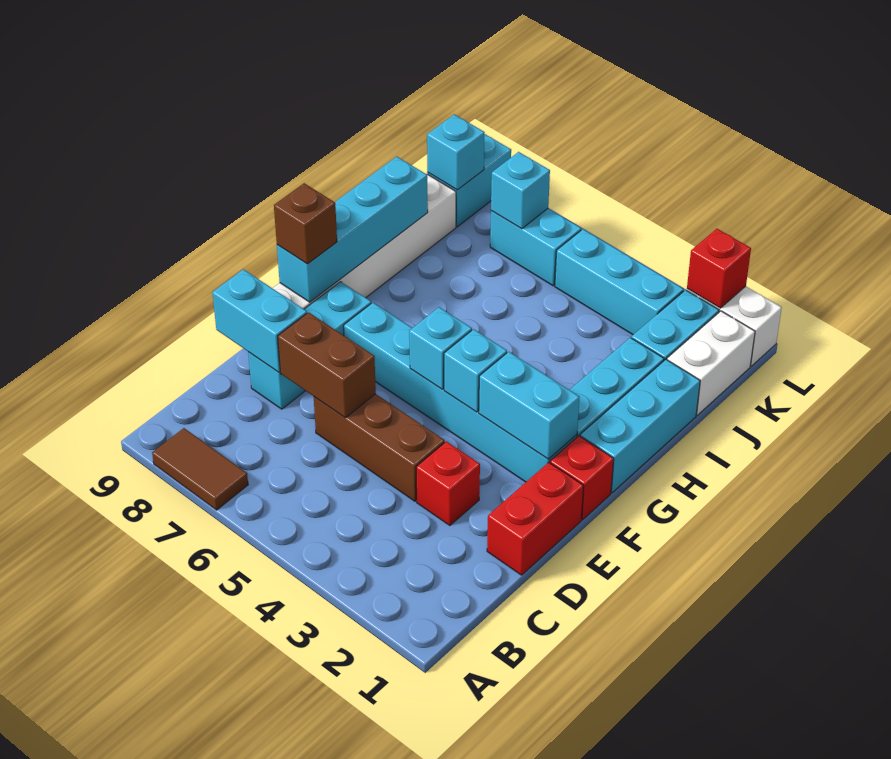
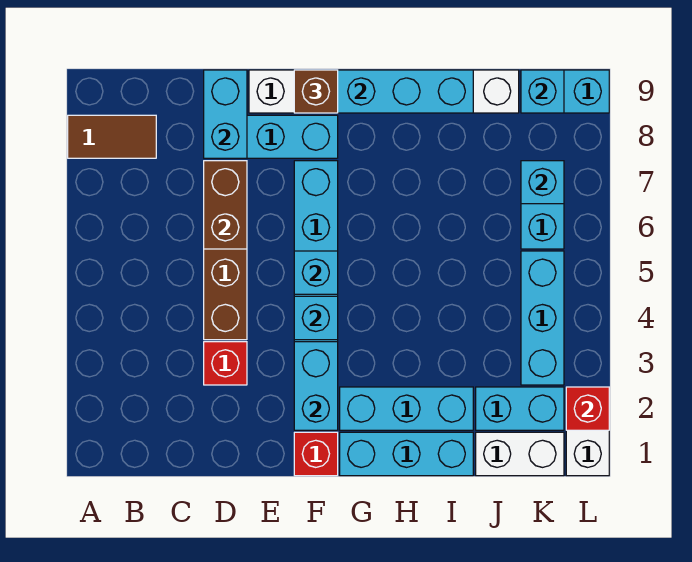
brown tile A7:A8 level 1 -> brown tile A8:B8 level 1
red brick D1:E1 level 1 -> none

